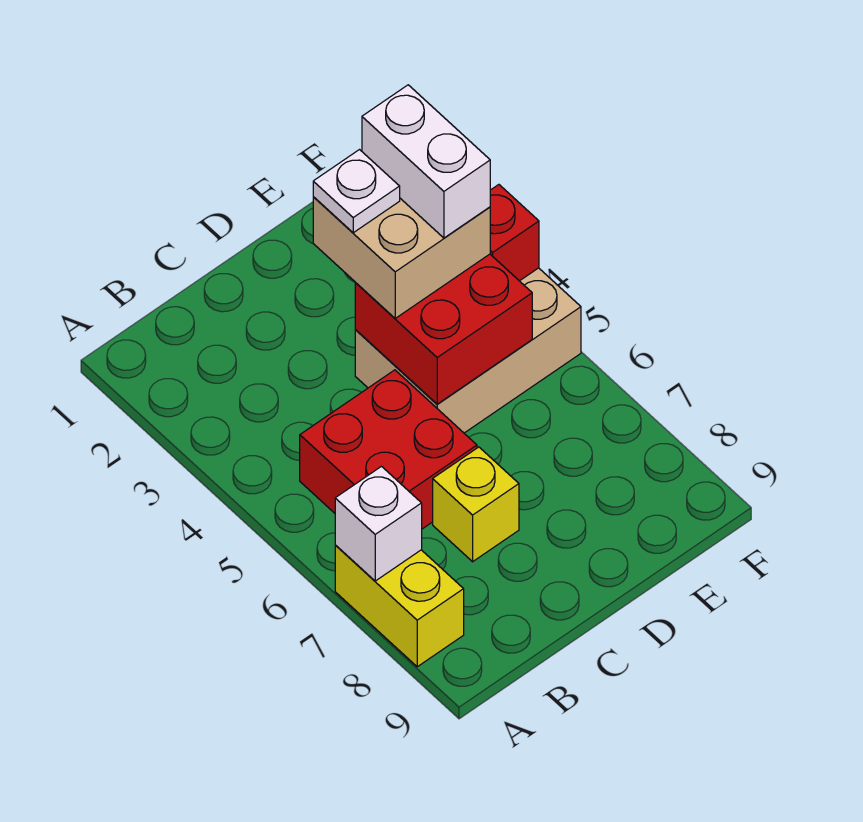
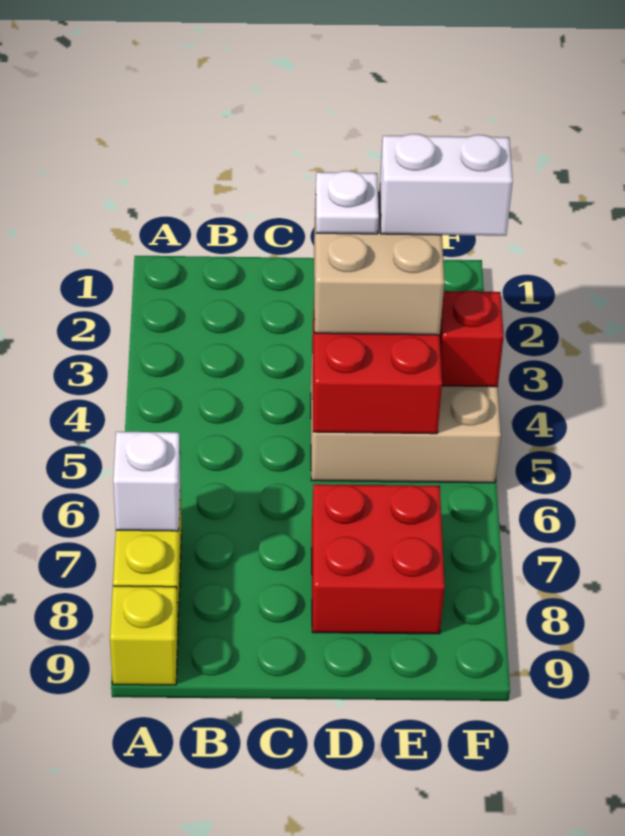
red brick B5:C6 level 1 -> red brick D7:E8 level 1
yellow brick C7 level 1 -> yellow brick A9 level 1
white brick E3:E4 level 4 -> white brick E3:F3 level 4

